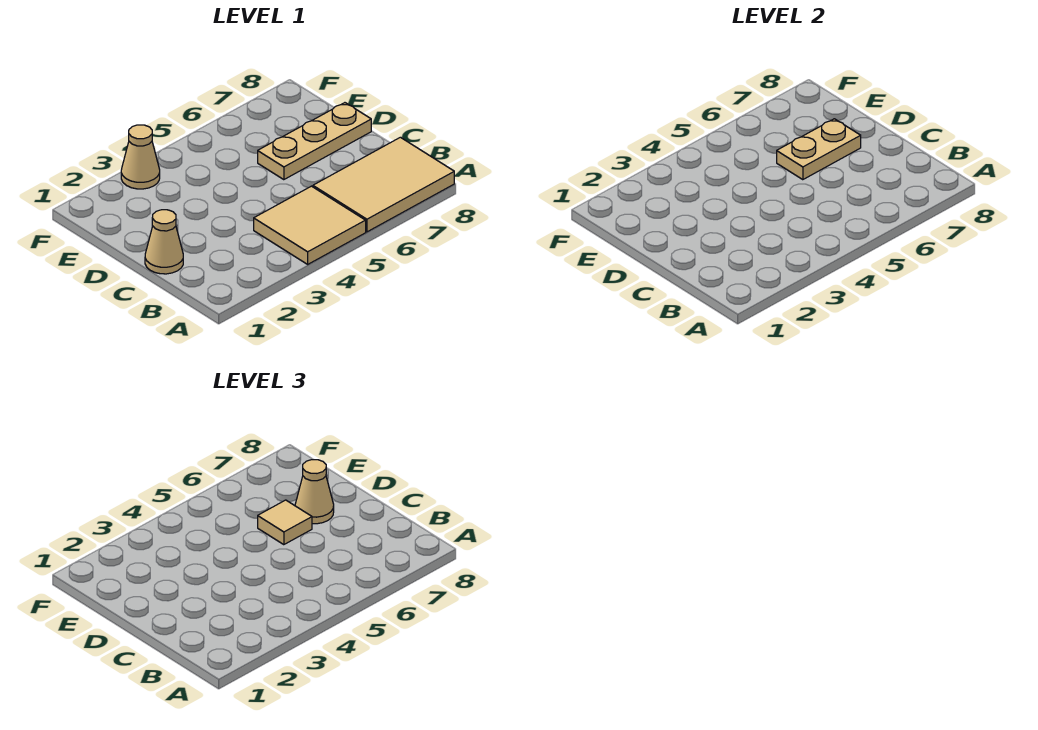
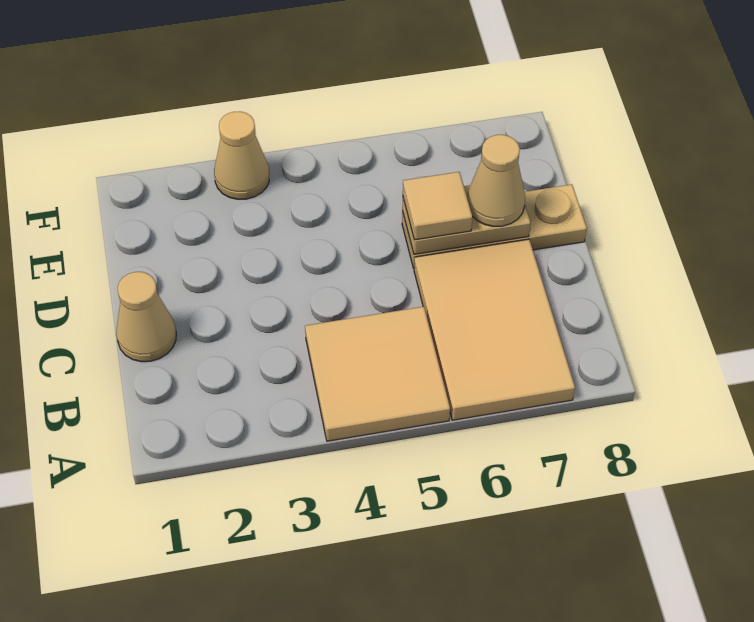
tan tile A6:B8 level 1 -> tan tile A6:C7 level 1

